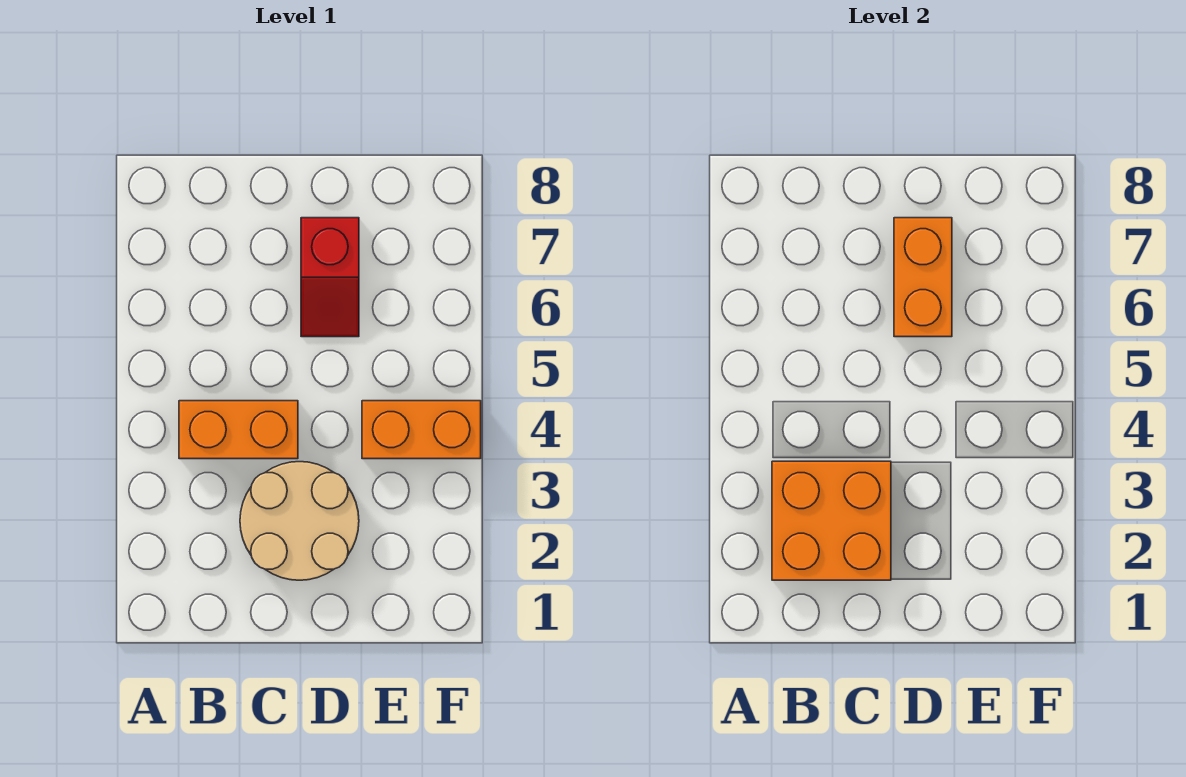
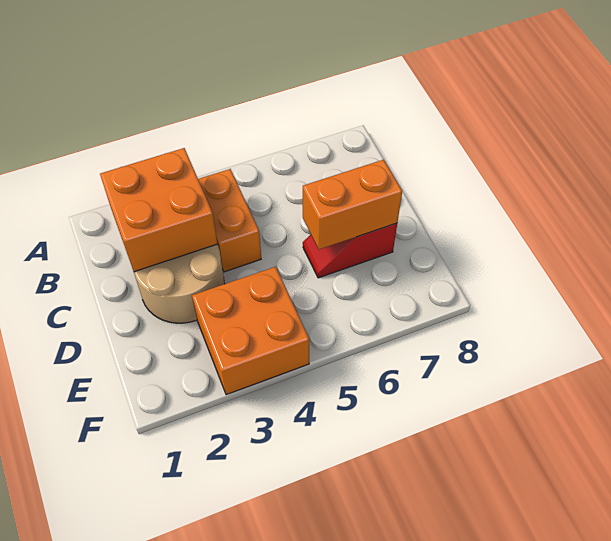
orange brick E4:F4 level 1 -> orange brick E3:F4 level 1

